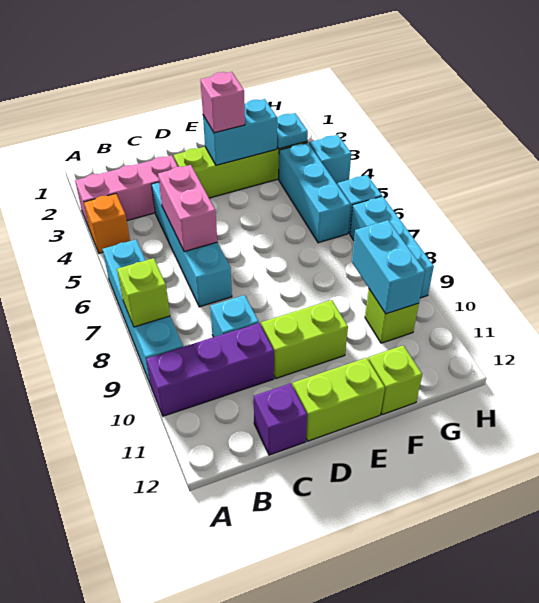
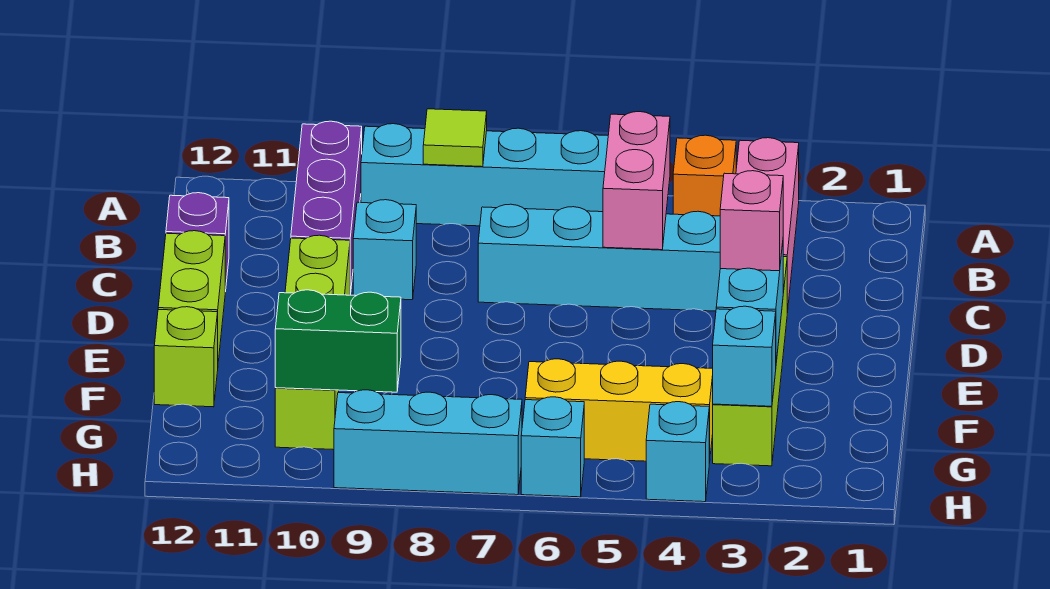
lime brick A8 level 2 -> lime tile A8 level 2
pink brick C5:C6 level 2 -> pink brick B5:C5 level 2
cyan plate G3 level 2 -> cyan brick G3 level 2
cyan brick G4:G6 level 1 -> yellow brick G4:G6 level 1
cyan brick G9:G10 level 2 -> green brick G9:G10 level 2

